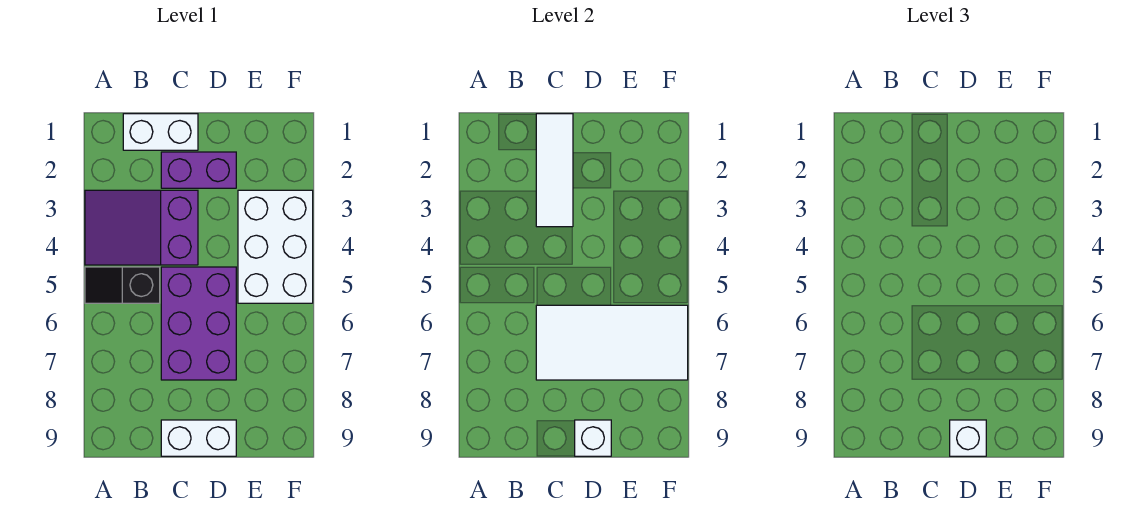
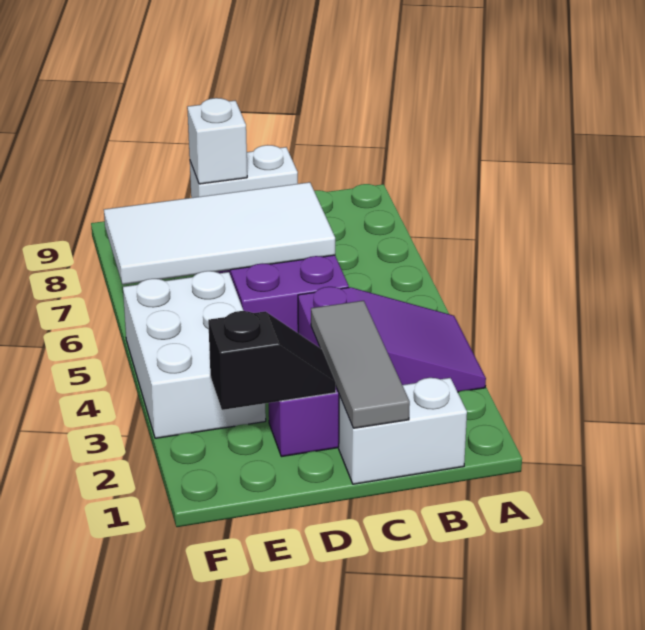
black slope A5:B5 level 1 top B -> black slope D2:E2 level 2 top E
white tile C1:C3 level 2 -> grey tile C1:C3 level 2
white brick D9 level 3 -> none

